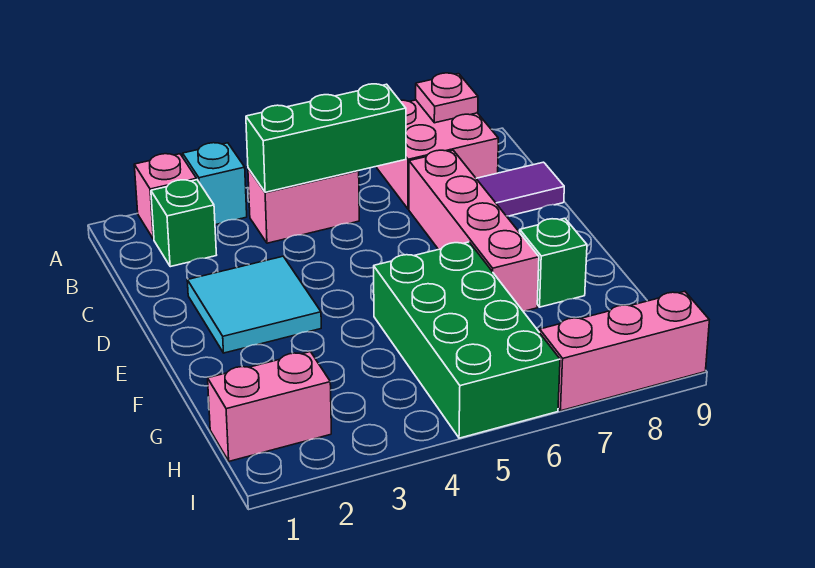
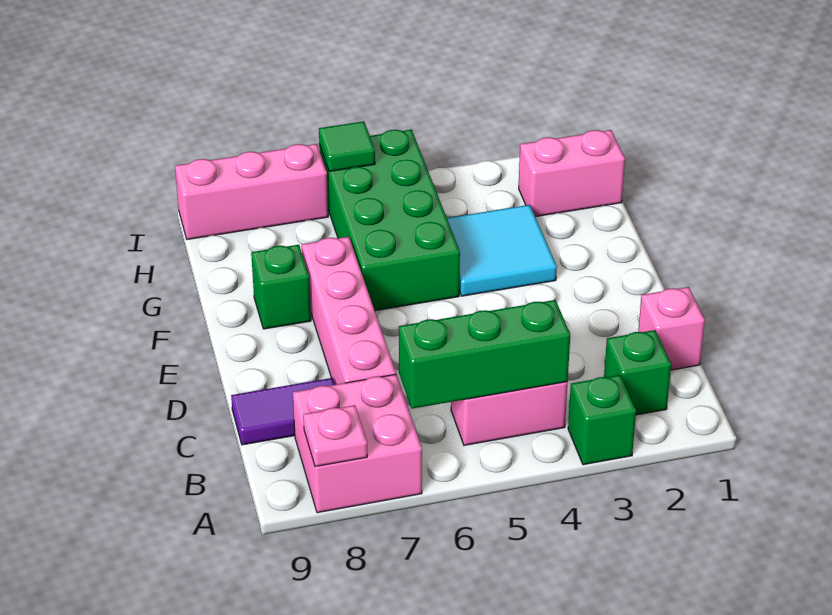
pink brick A2 level 1 -> pink brick C1 level 1
cyan brick A3 level 1 -> green brick A3 level 1
cyan tile D2:E3 level 1 -> cyan tile F3:G4 level 1
none -> green tile I6 level 2

